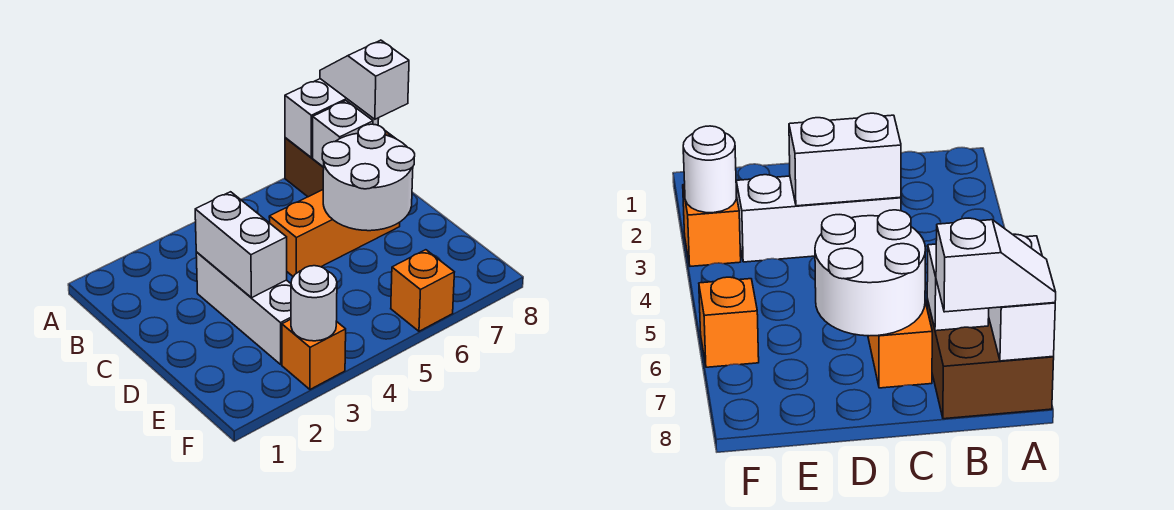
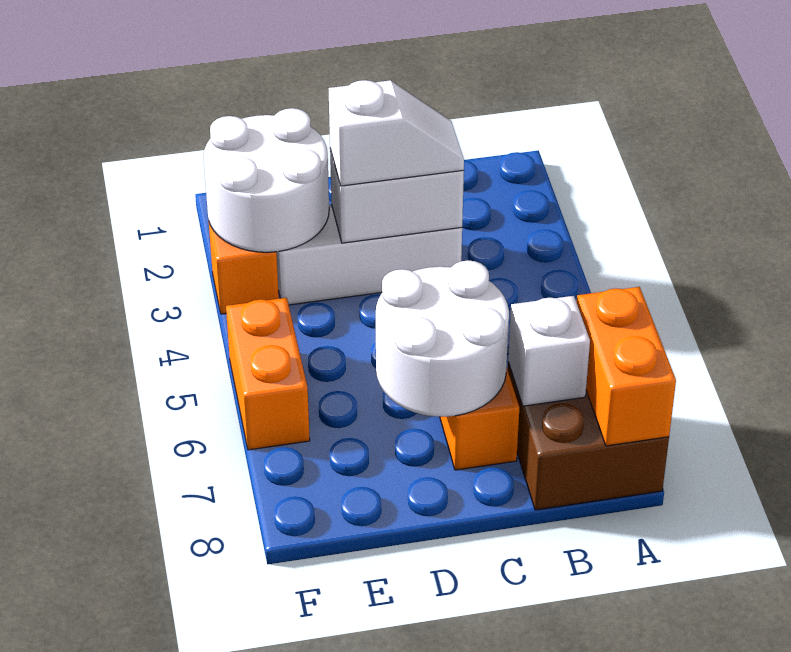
white brick A7:A8 level 2 -> orange brick A7:A8 level 2
white slope A8:B8 level 3 top B -> white slope C3:D3 level 3 top D
white round brick F3 level 2 -> white round brick E2:F3 level 2
orange brick F6 level 1 -> orange brick F5:F6 level 1

